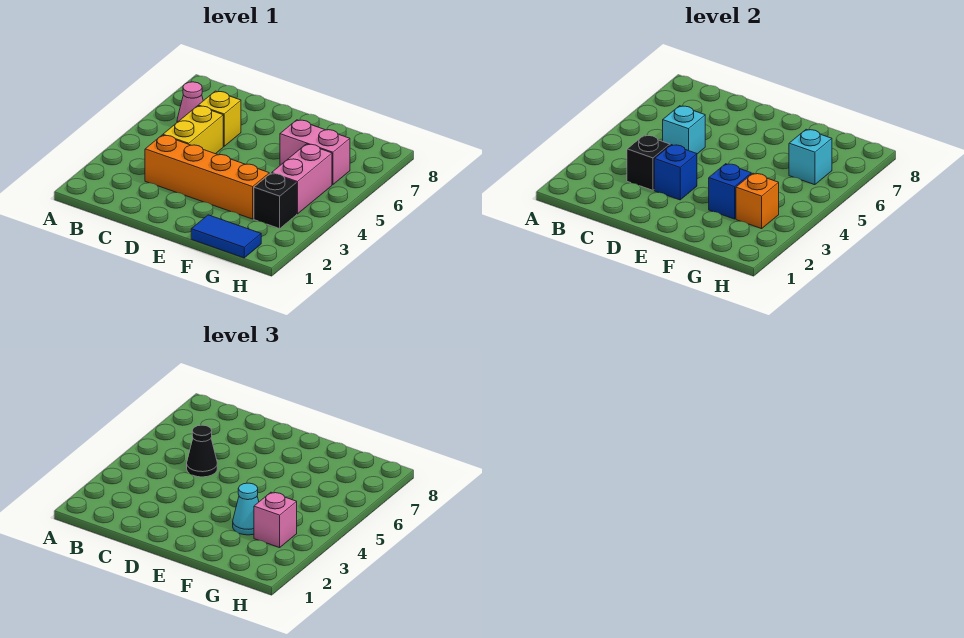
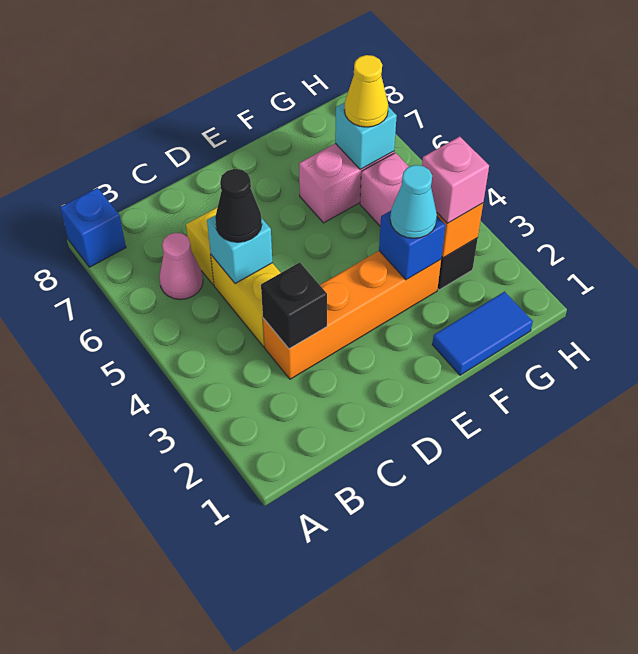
blue brick D3 level 2 -> blue brick A8 level 1
none -> yellow cone G6 level 3

